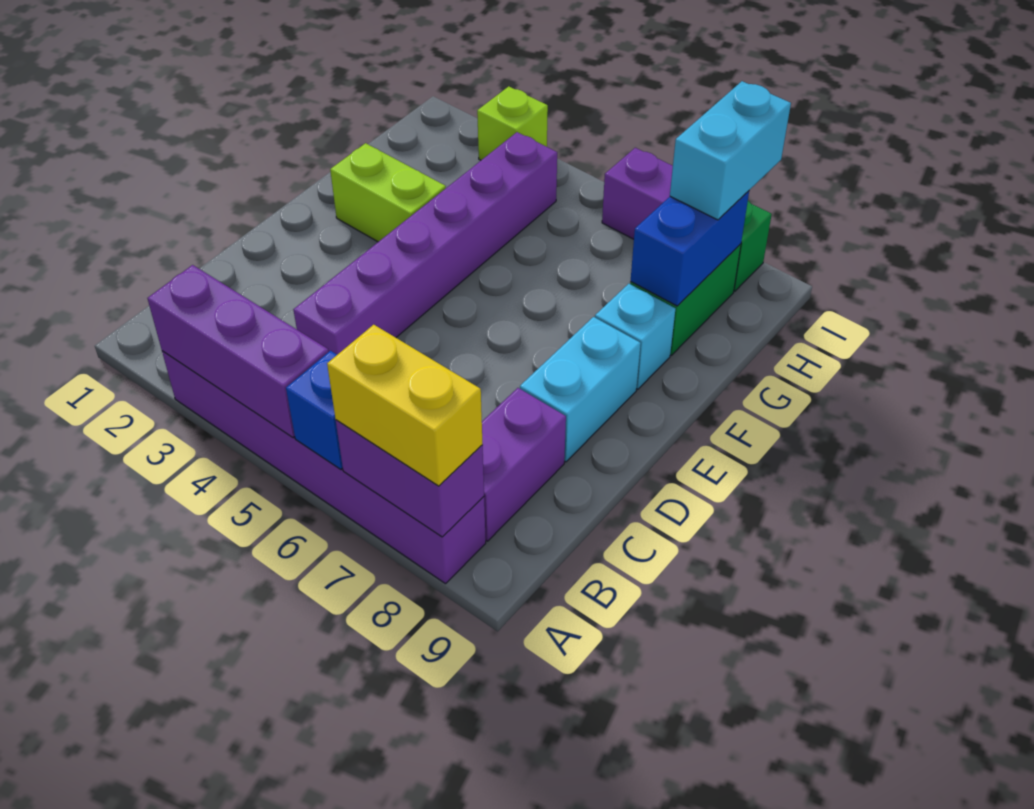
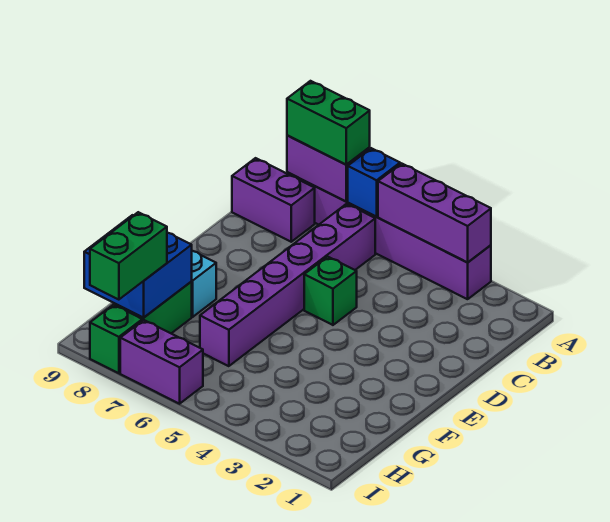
yellow brick A7:A8 level 3 -> green brick A7:A8 level 3
purple brick B8:C8 level 1 -> purple brick B8:B9 level 1
purple brick C4:H4 level 1 -> purple brick B6:G6 level 1
none -> green brick D5 level 1
cyan brick D8:E8 level 1 -> none
lime brick F2:F3 level 1 -> none
blue brick G8:H8 level 2 -> blue brick G8:H9 level 2
cyan brick H8:I8 level 3 -> green brick H8:I8 level 3
lime brick I3 level 1 -> none

